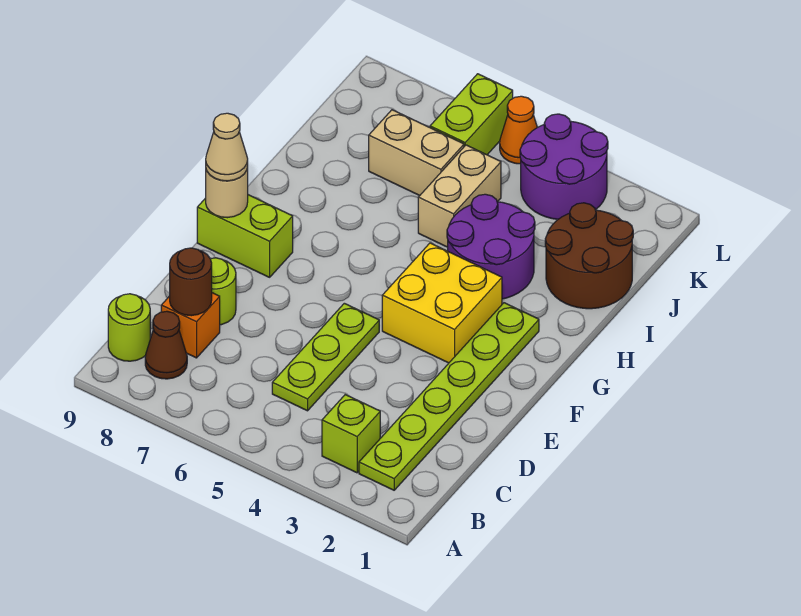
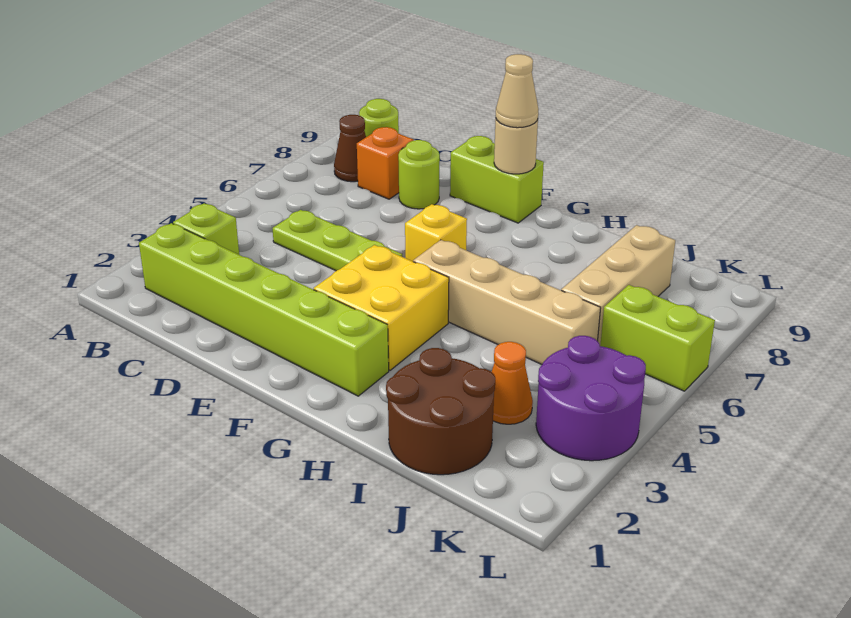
lime plate B2:G2 level 1 -> lime brick B2:G2 level 1
brown round brick C8 level 2 -> none
none -> yellow brick F6 level 1
lime brick F8:F9 level 1 -> lime brick E9:F9 level 1
purple round brick H3:I4 level 1 -> none
tan brick I5:J5 level 1 -> tan brick G5:J5 level 1
tan brick J6:J7 level 1 -> tan brick J6:J8 level 1
orange cone L5 level 1 -> orange cone J3 level 1

